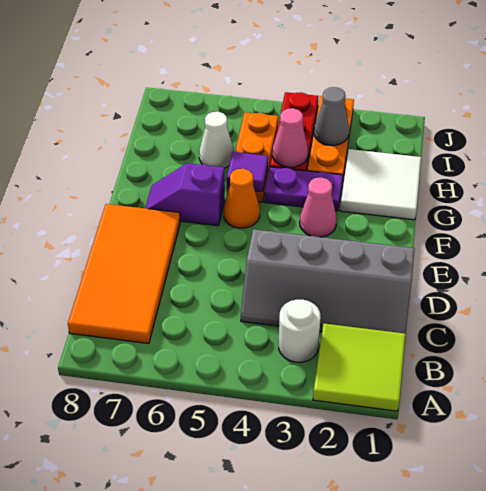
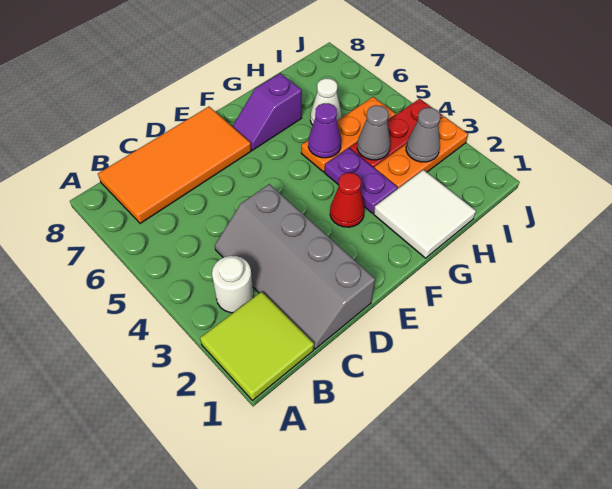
pink cone F3 level 1 -> red cone F3 level 1
orange cone F5 level 1 -> none
purple slope F6:F7 level 1 top 6 -> purple slope F7:G7 level 1 top G
purple tile G5 level 2 -> purple cone G5 level 2
pink cone H4 level 2 -> grey cone H4 level 2

